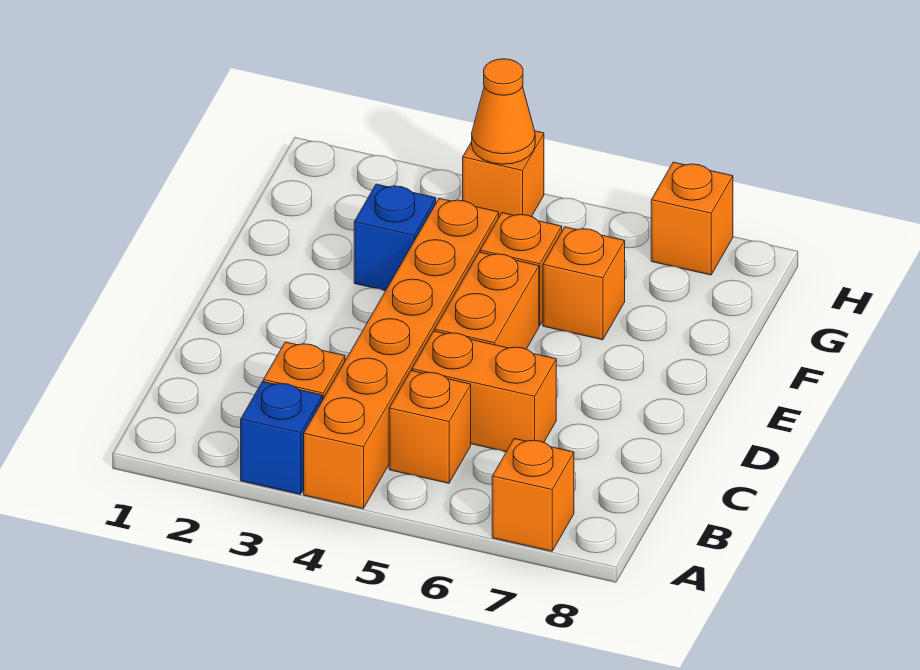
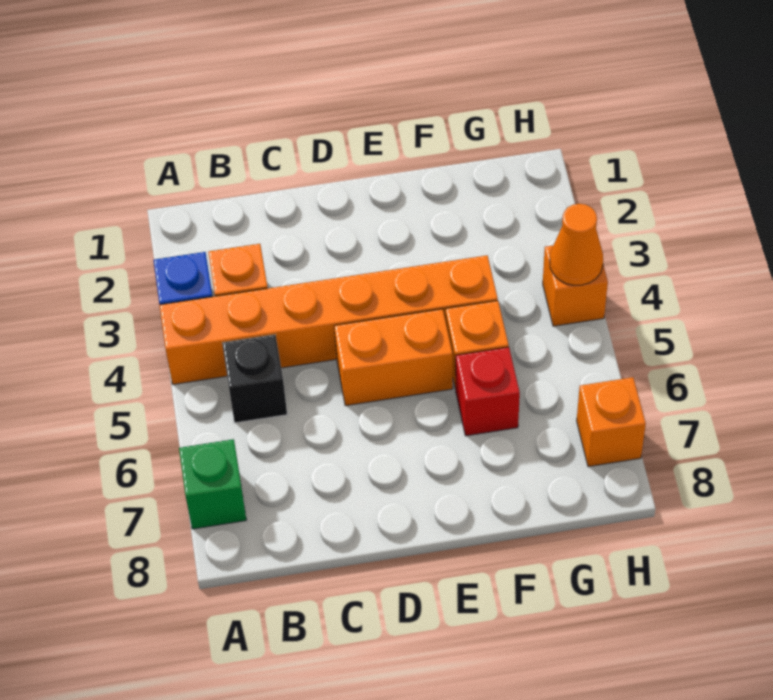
orange brick A7 level 1 -> green brick A7 level 1
orange brick B5 level 1 -> black brick B5 level 1
orange brick C5:C6 level 1 -> none
blue brick F3 level 1 -> none
orange brick F6 level 1 -> red brick F6 level 1

